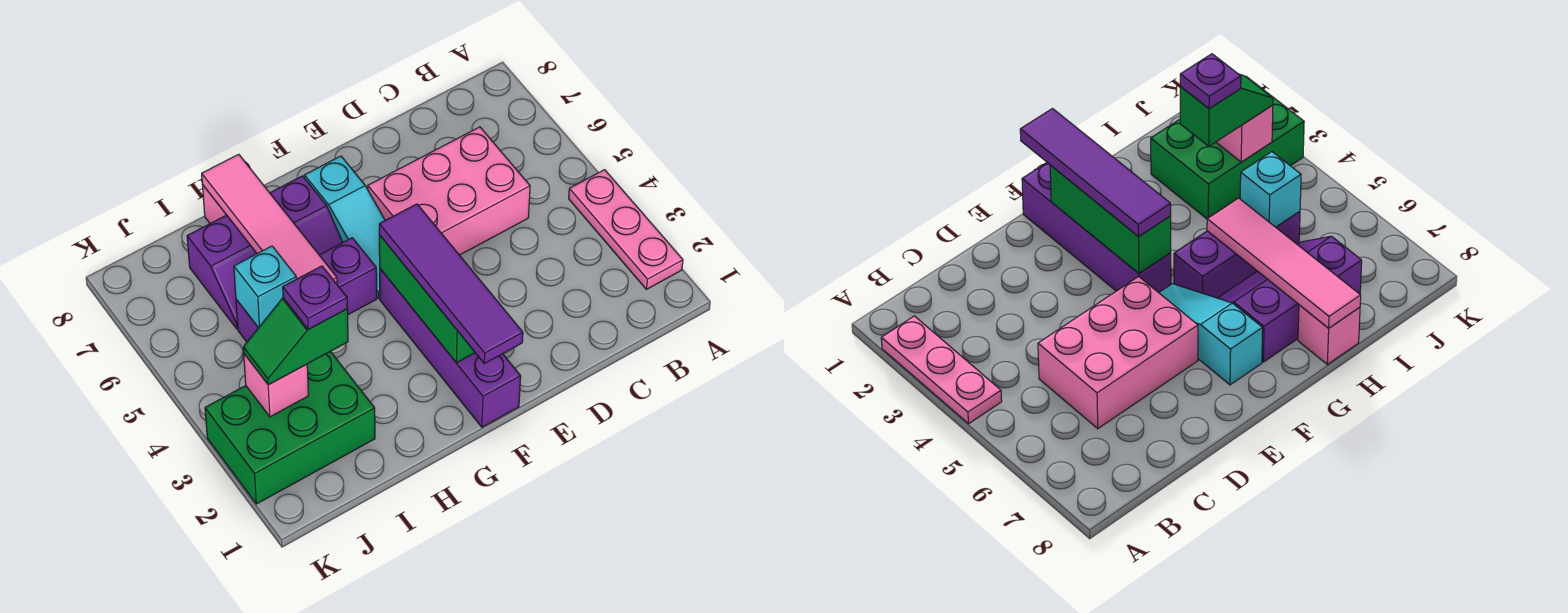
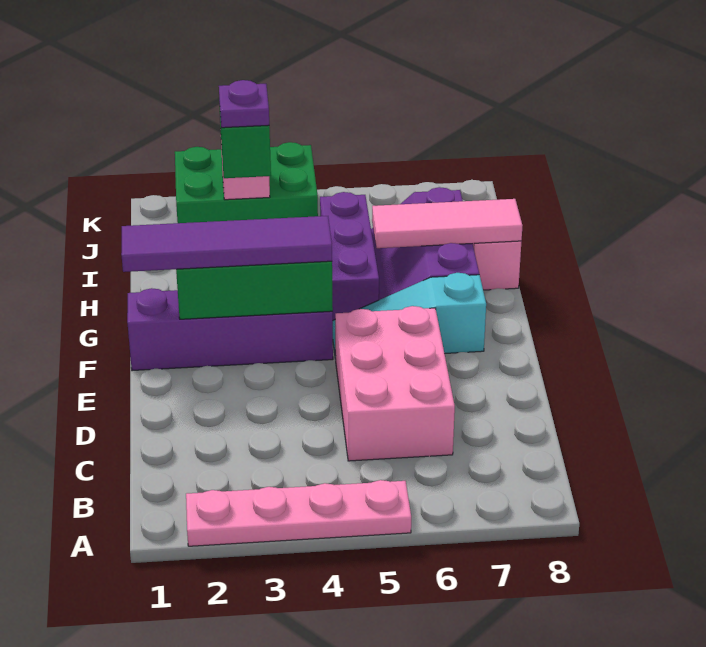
pink plate A2:A4 level 1 -> pink plate A2:A5 level 1
pink tile H5:H8 level 2 -> pink tile H6:H8 level 2
green brick I2:K3 level 1 -> green brick J2:K4 level 1
cyan brick I5 level 2 -> none

